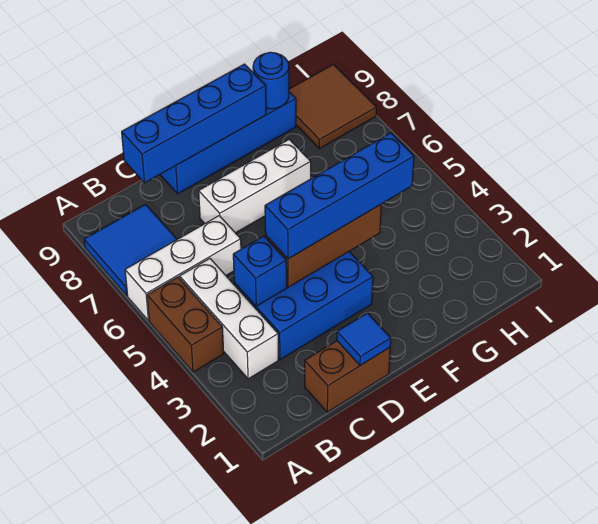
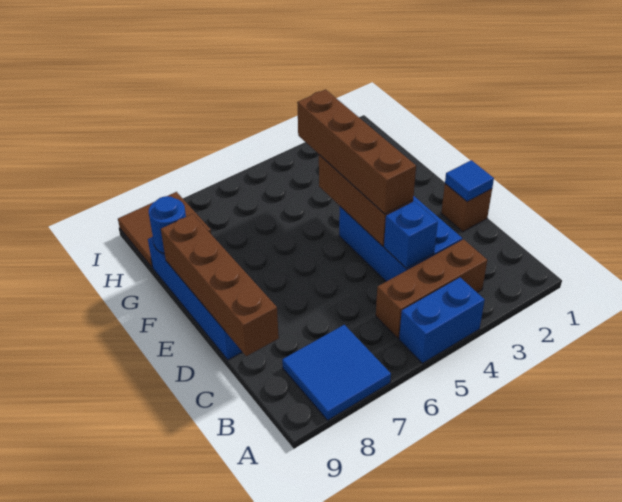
brown brick A4:A5 level 1 -> blue brick A4:A5 level 1
white brick A6:C6 level 1 -> none
white brick B3:B5 level 1 -> brown brick B3:B5 level 1
brown brick C1:D1 level 1 -> brown brick D1 level 1
blue brick C9:F9 level 2 -> brown brick C9:F9 level 2
blue brick D4:G4 level 3 -> brown brick D4:G4 level 3
white brick D7:F7 level 1 -> none

